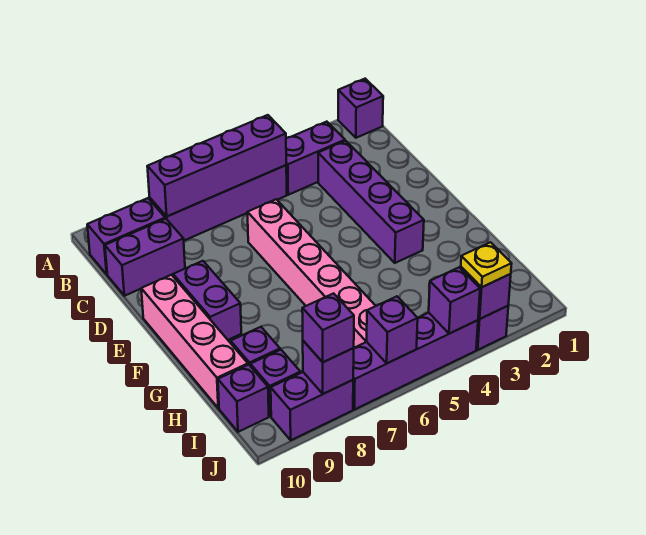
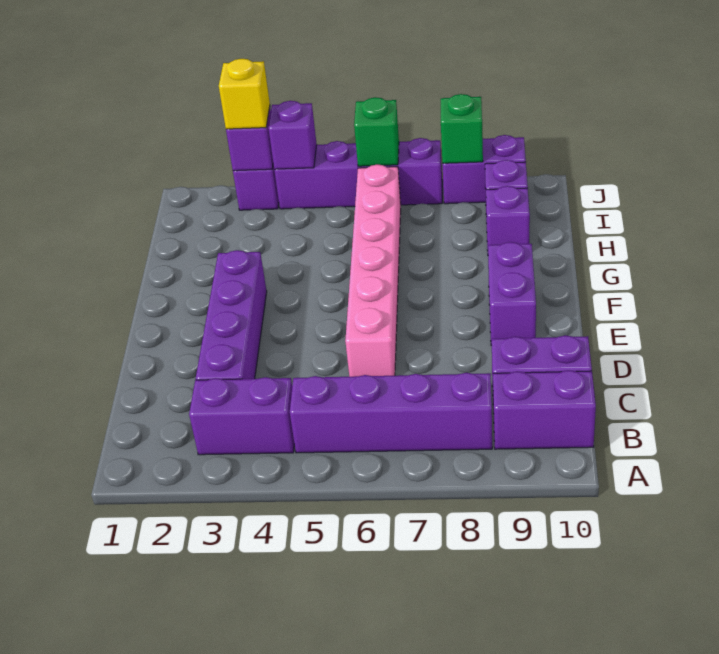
purple brick A1 level 1 -> none
purple brick B5:B8 level 2 -> none
pink brick E10:H10 level 1 -> none
purple brick I10 level 1 -> none
yellow plate J3 level 3 -> yellow brick J3 level 3
purple brick J6 level 2 -> green brick J6 level 2
purple brick J8 level 2 -> green brick J8 level 2
purple brick J8 level 3 -> none

